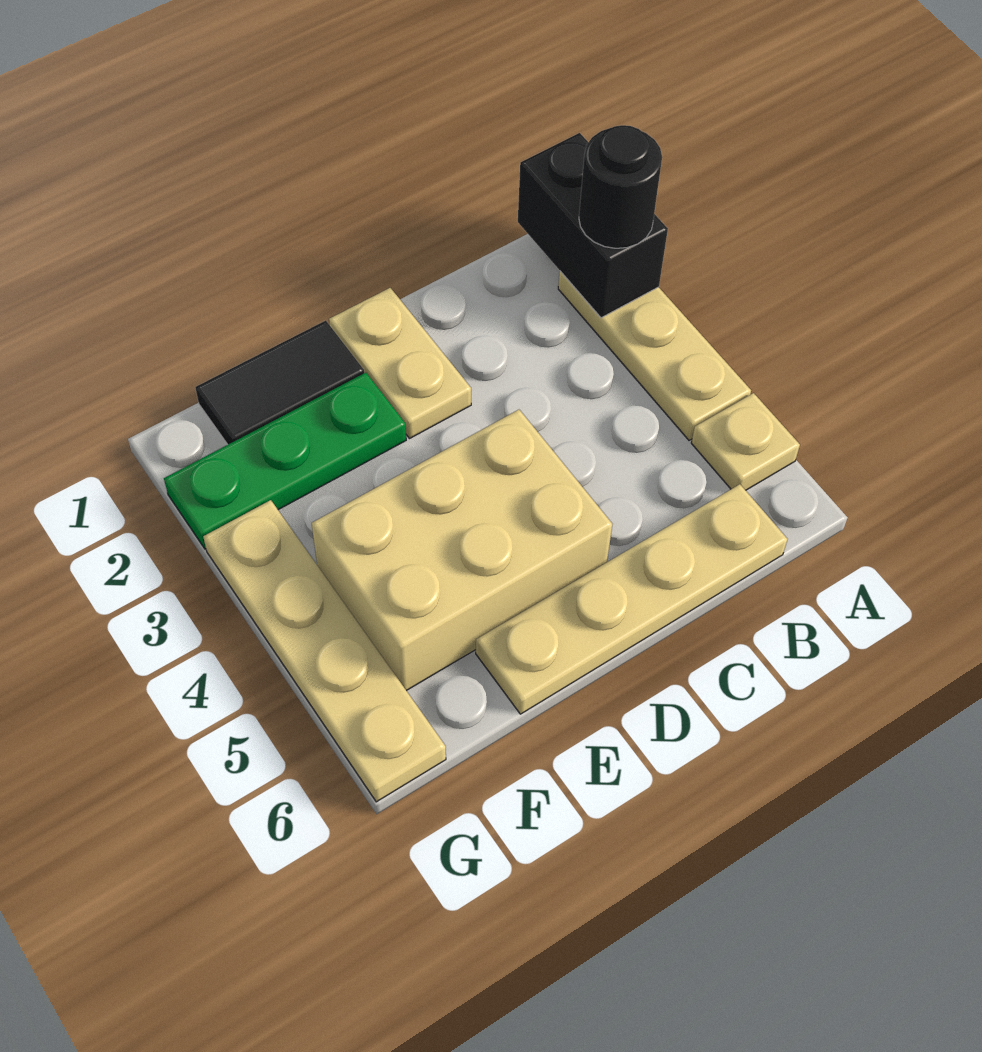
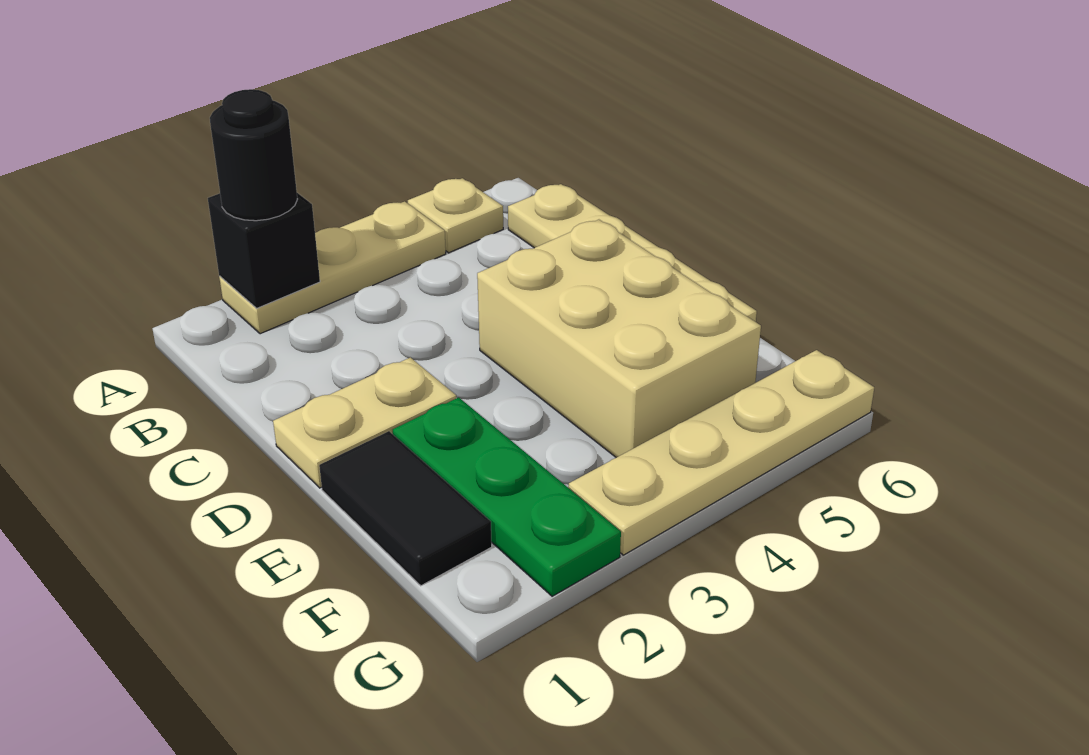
black brick A1:A2 level 2 -> black brick A2 level 2

